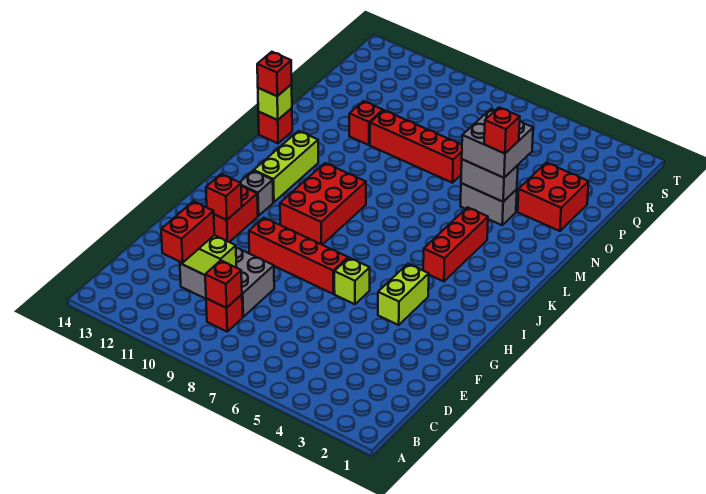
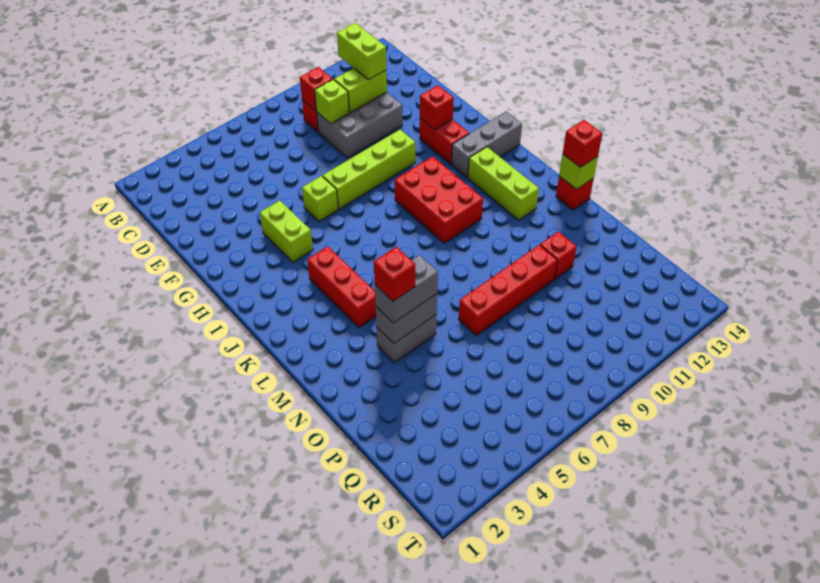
red brick C11:D11 level 3 -> lime brick C11:D11 level 3
none -> lime brick D9 level 2
red brick G7:G10 level 1 -> lime brick G7:G10 level 1
grey brick I12 level 1 -> grey brick I12:I14 level 1
grey brick N4:O5 level 3 -> grey brick N4:N5 level 3
red brick O2:P3 level 1 -> none

